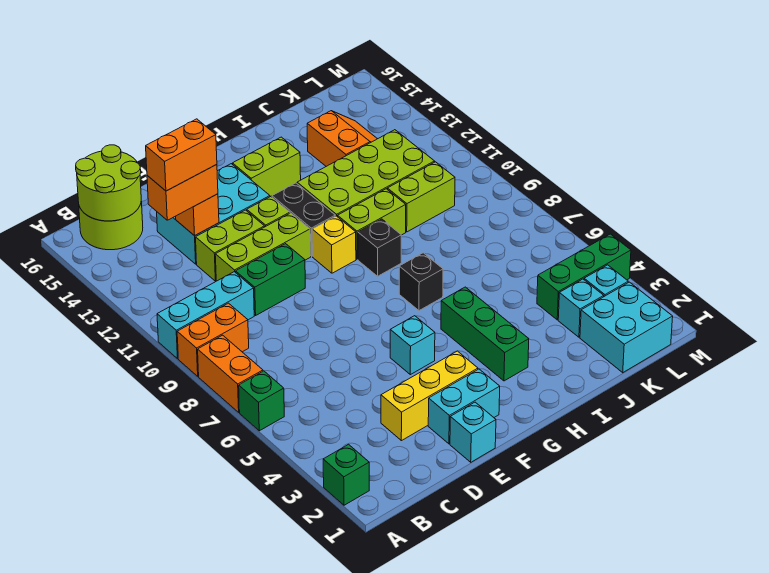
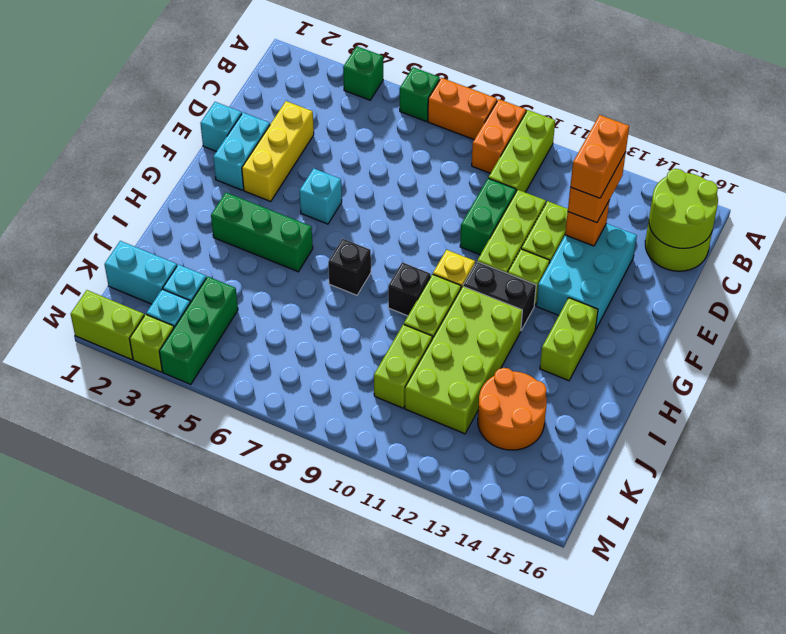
green brick A2 level 1 -> green brick A4 level 1
cyan brick A10:C10 level 1 -> lime brick A10:C10 level 1
orange slope J13:K14 level 1 top J -> orange round brick J13:K14 level 1
cyan brick K1:L2 level 1 -> cyan brick K1:K2 level 1
none -> lime brick M1:M2 level 1
none -> lime brick M3 level 1

